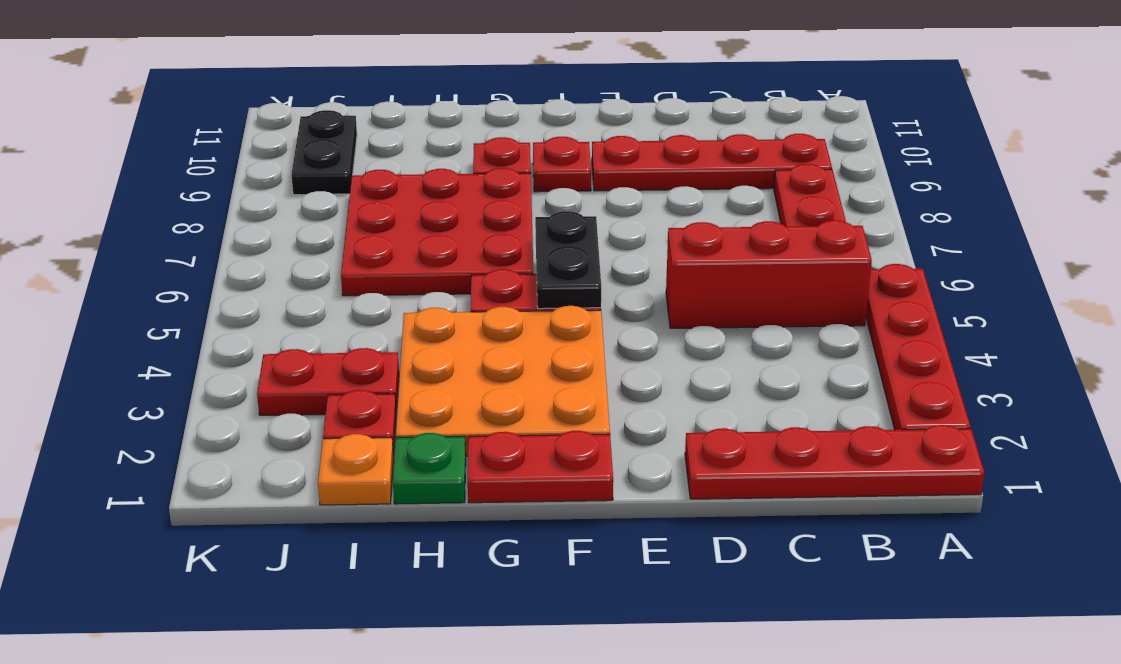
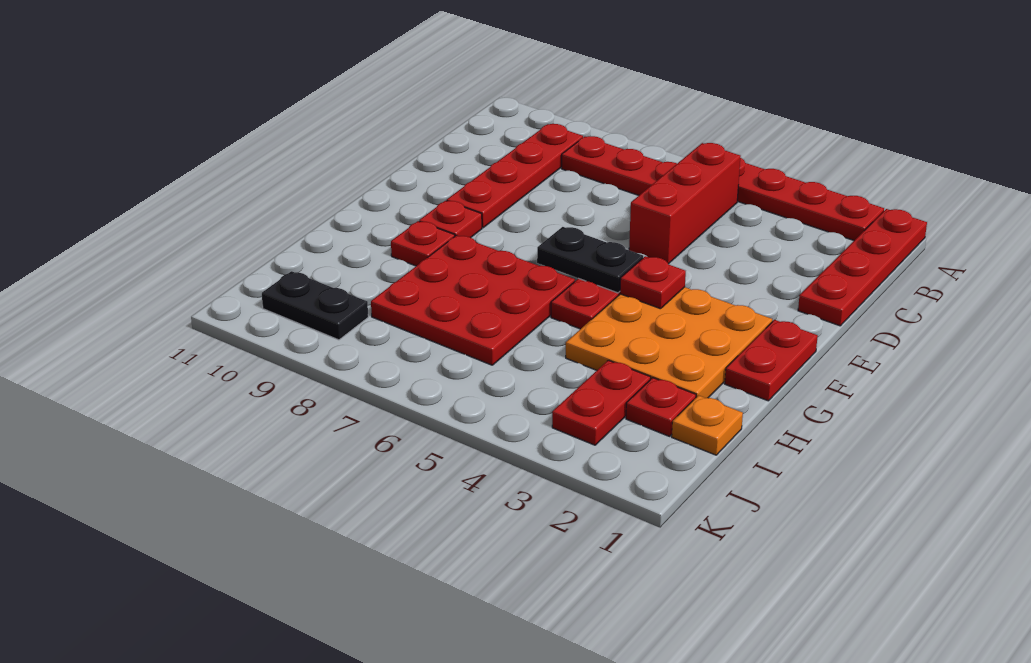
none -> red plate F4 level 2
green plate H1 level 1 -> none

